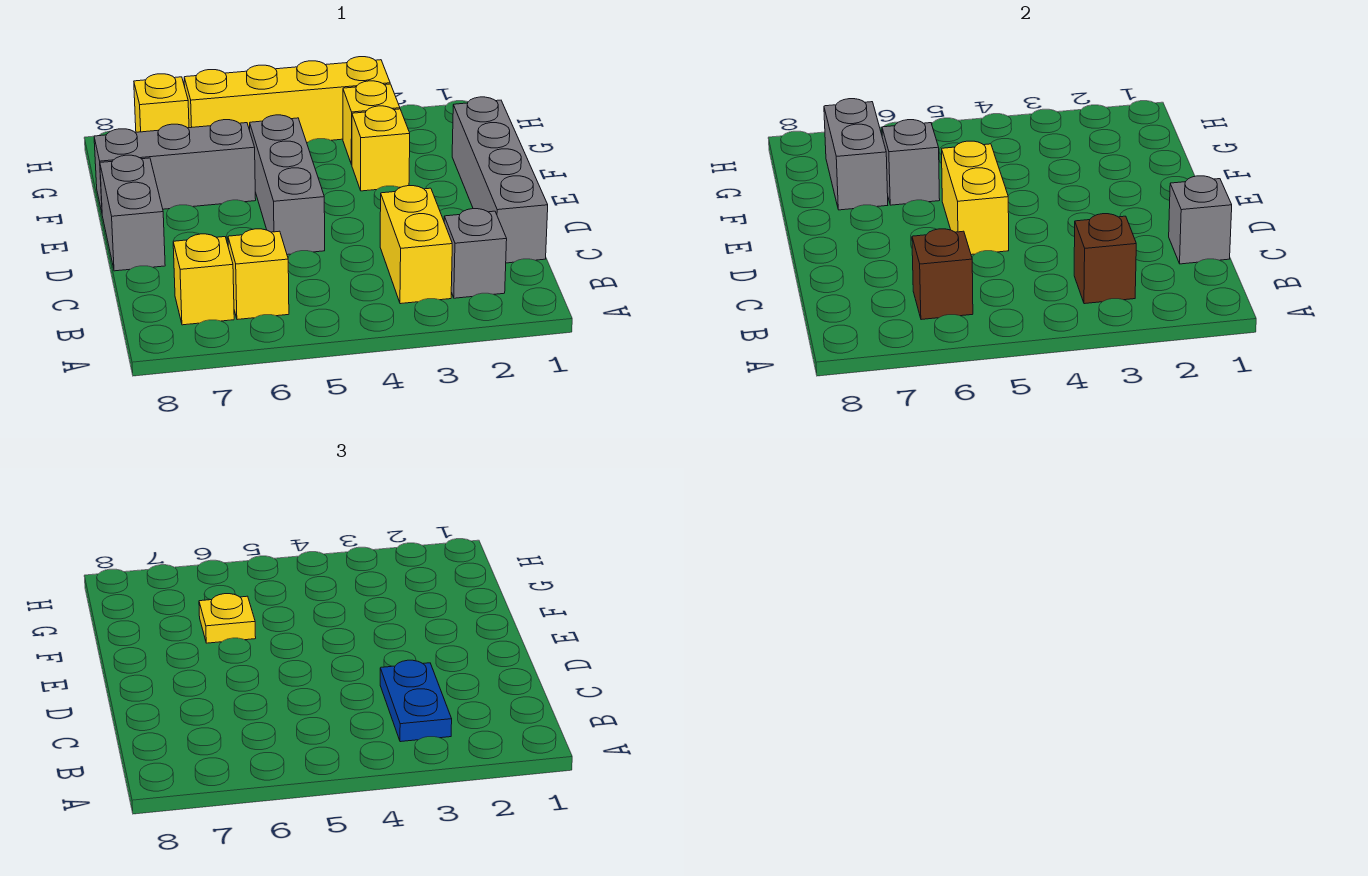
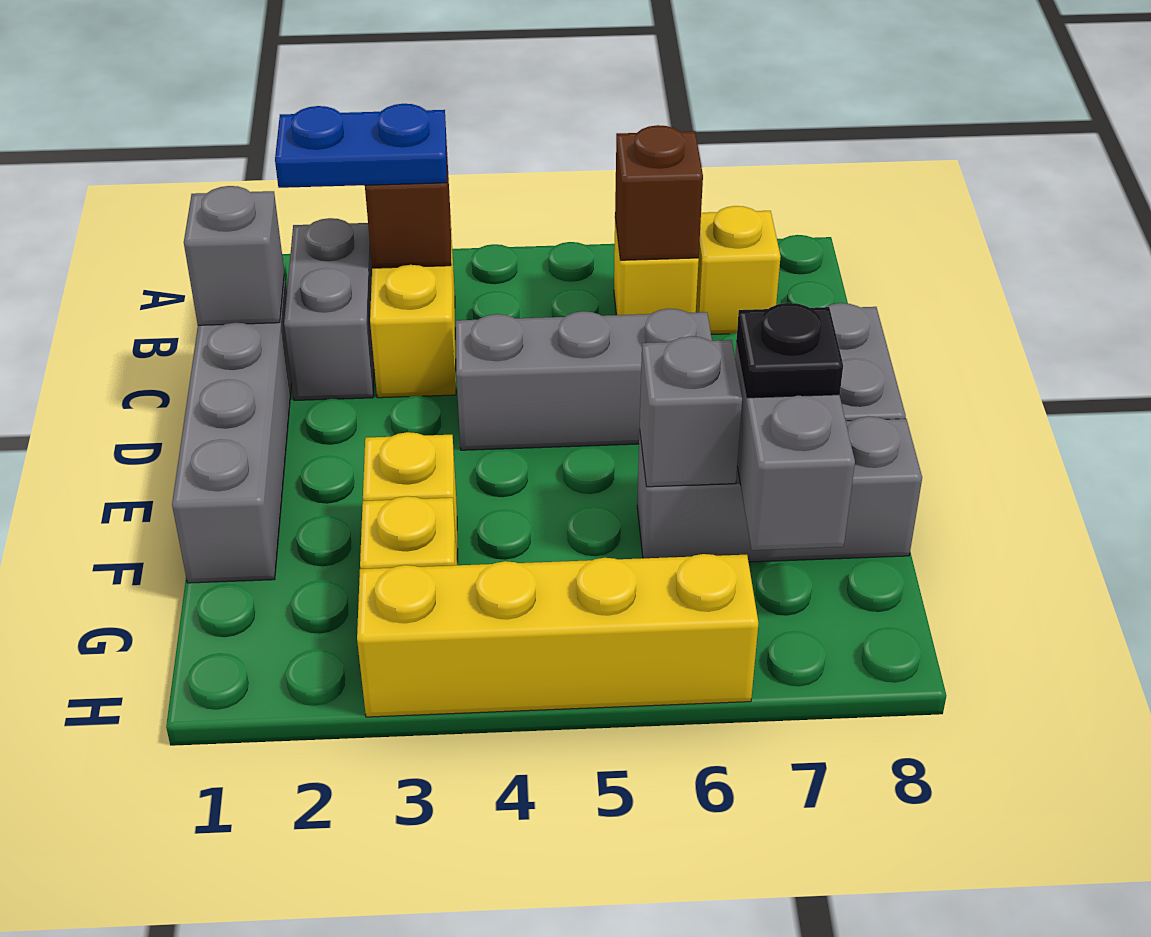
grey brick B2 level 1 -> grey brick B2:C2 level 1
blue plate B3:C3 level 3 -> blue plate B2:B3 level 3
grey brick D5:F5 level 1 -> grey brick D4:D6 level 1
yellow brick D5:E5 level 2 -> none
yellow plate F6 level 3 -> none
none -> black plate F7 level 3
yellow brick H7 level 1 -> none

